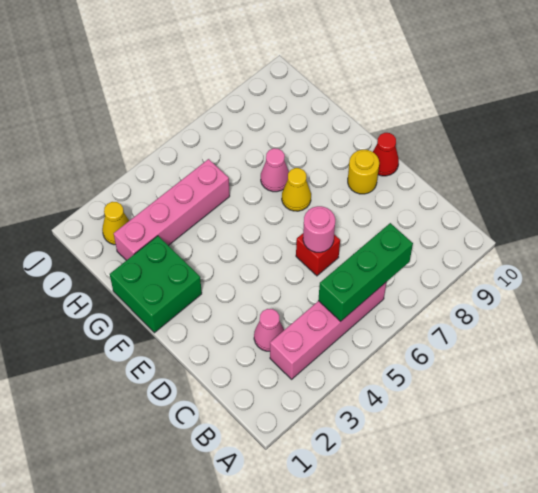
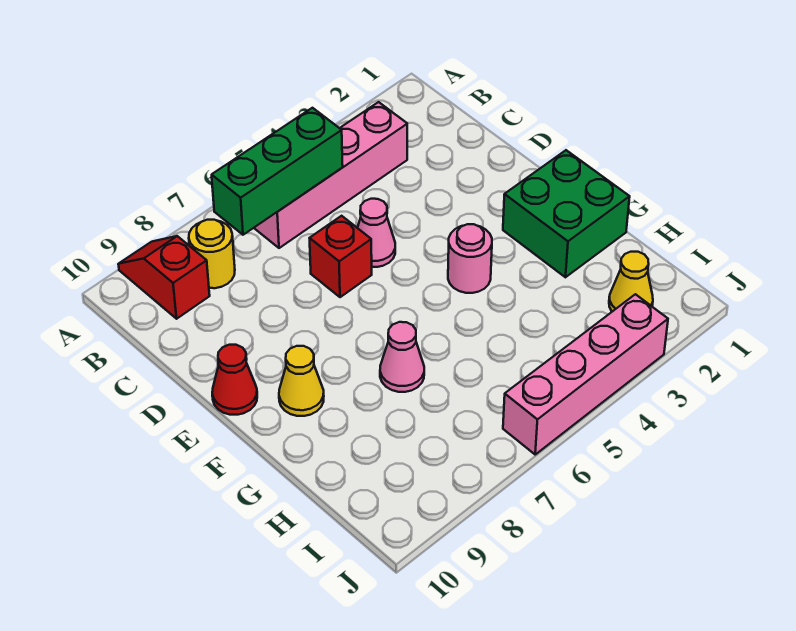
none -> red slope A9:B9 level 1 top B
pink cone C3 level 1 -> pink cone D5 level 1
pink round brick D6 level 2 -> pink round brick F4 level 1
yellow round brick E9 level 1 -> yellow round brick B8 level 1
yellow cone F7 level 1 -> yellow cone F9 level 1
pink brick H2:H5 level 1 -> pink brick J3:J6 level 1

